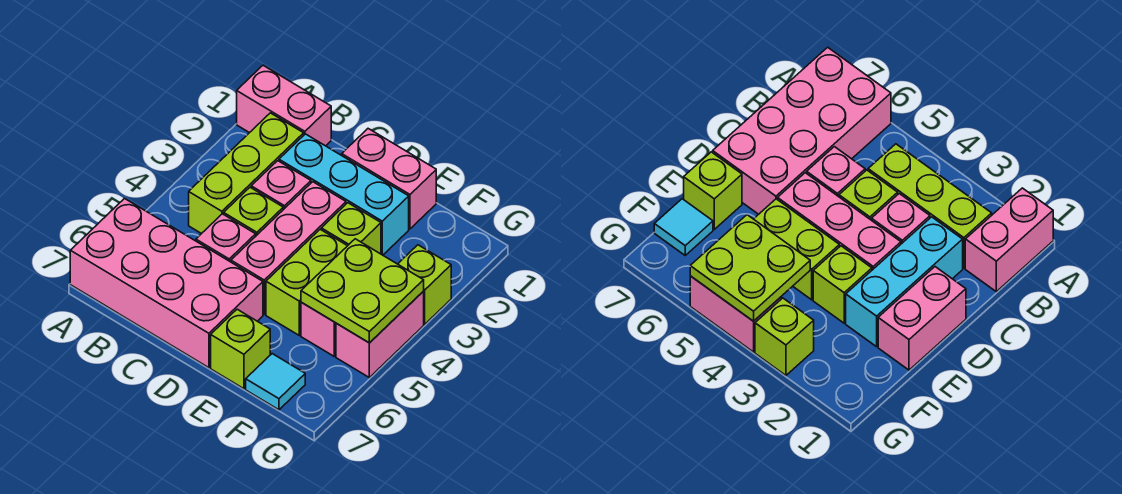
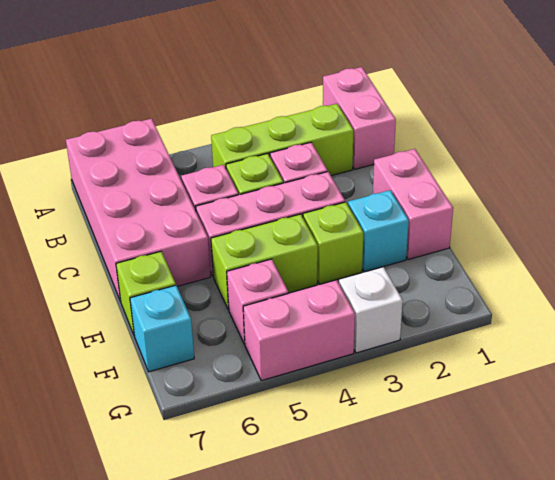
cyan brick C2:E2 level 1 -> cyan brick E2 level 1
lime plate F4:G5 level 2 -> none
cyan tile F7 level 1 -> cyan brick F7 level 1
lime brick G3 level 1 -> white brick G3 level 1

